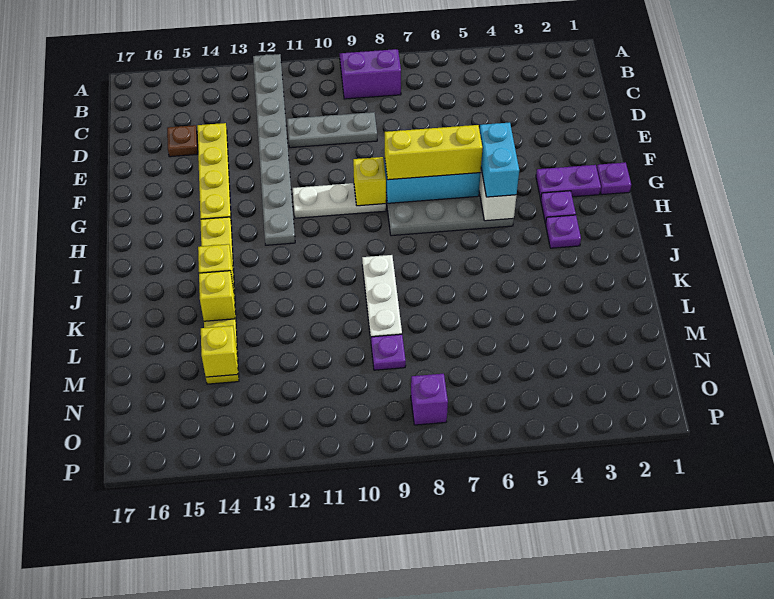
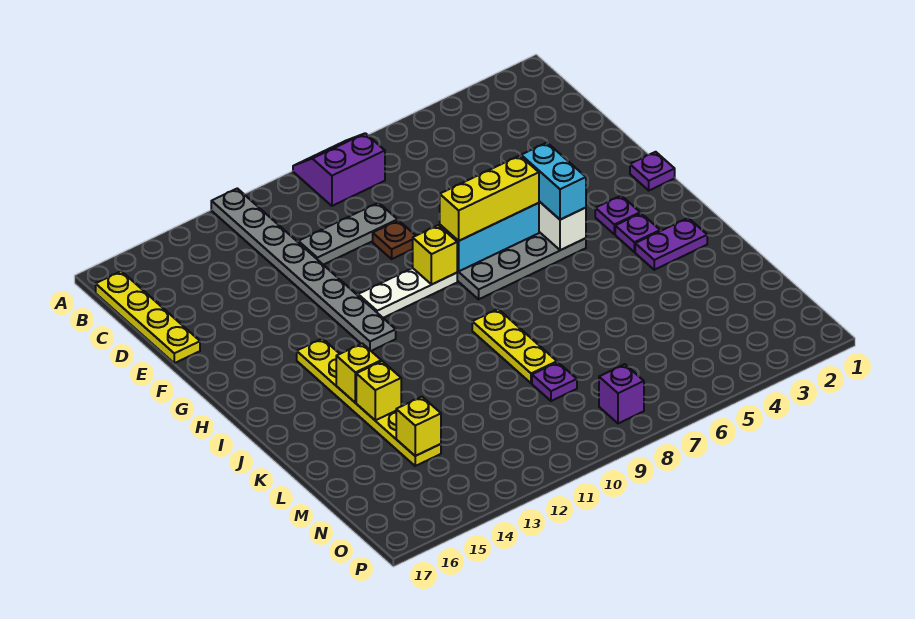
yellow plate D14:G14 level 1 -> yellow plate B17:E17 level 1
brown plate D15 level 1 -> brown plate E9 level 1
purple plate G2:G3 level 1 -> purple plate J2:J3 level 1
white plate J9:L9 level 1 -> yellow plate J9:L9 level 1

